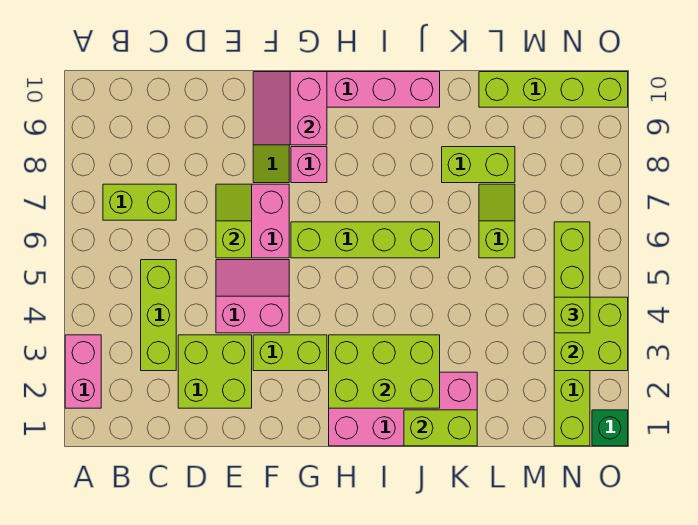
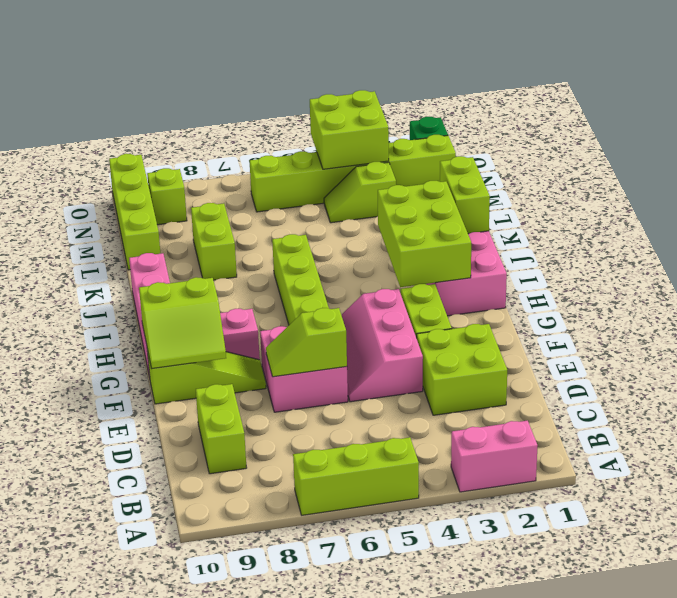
lime brick B7:C7 level 1 -> lime brick C9:D9 level 1
lime brick C3:C5 level 1 -> lime brick A5:A7 level 1
pink slope E4:F5 level 1 top 4 -> pink slope E4:G5 level 1 top 4
pink slope F9:G10 level 2 top G -> lime slope F9:G10 level 2 top G
lime slope L6:L7 level 1 top 6 -> lime slope M3:M4 level 1 top 3
lime brick N4 level 3 -> lime brick N9 level 1

